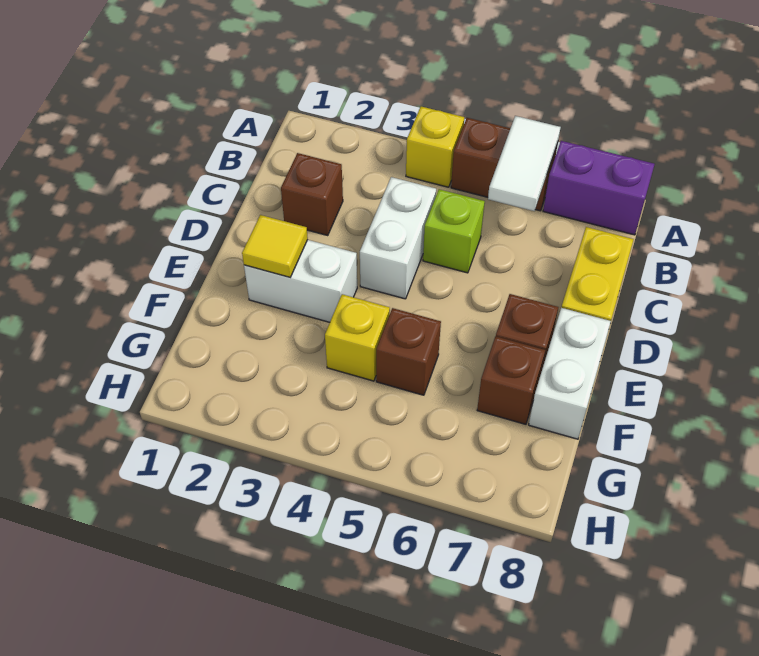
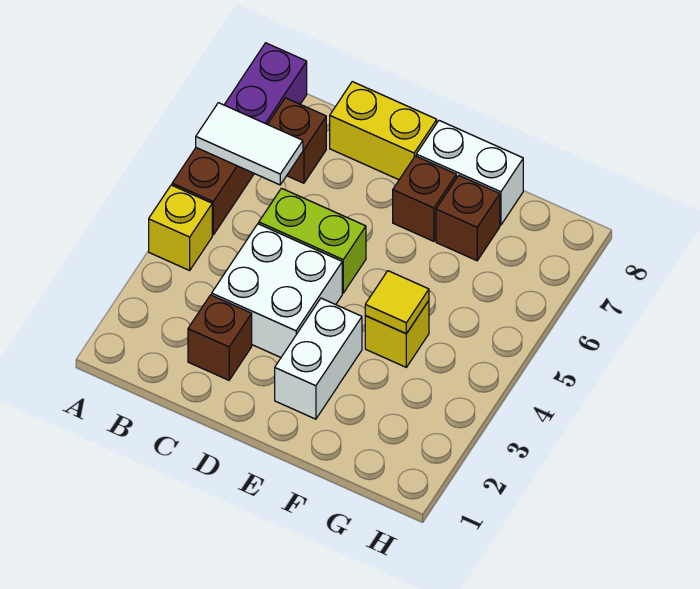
white brick C4:D4 level 1 -> white brick C3:D4 level 1
lime brick C5 level 1 -> lime brick C5:D5 level 1
yellow tile E2 level 2 -> yellow tile F4 level 2
brown brick F5 level 1 -> brown brick B7 level 1

